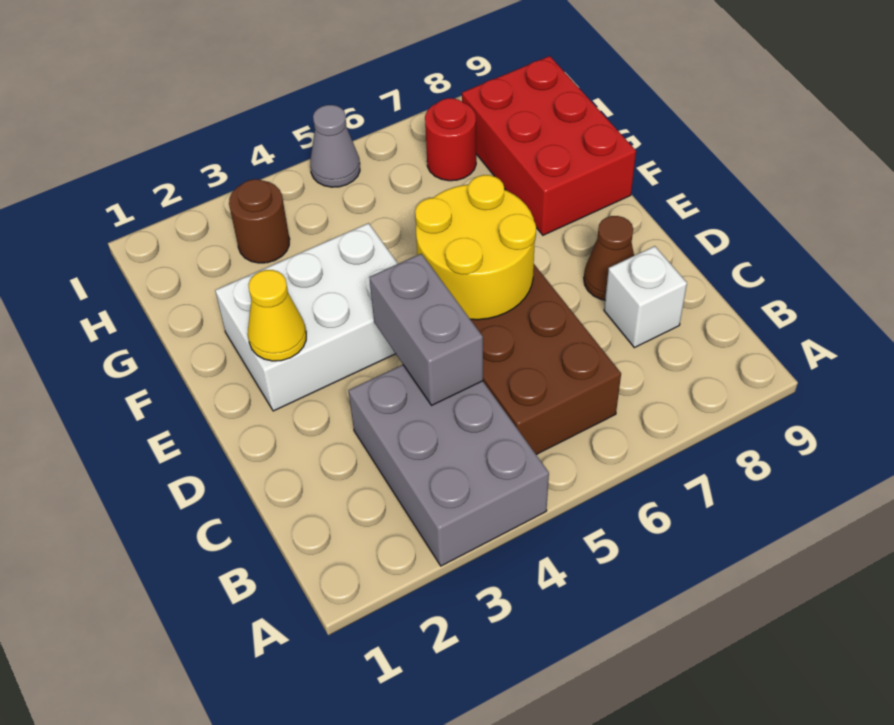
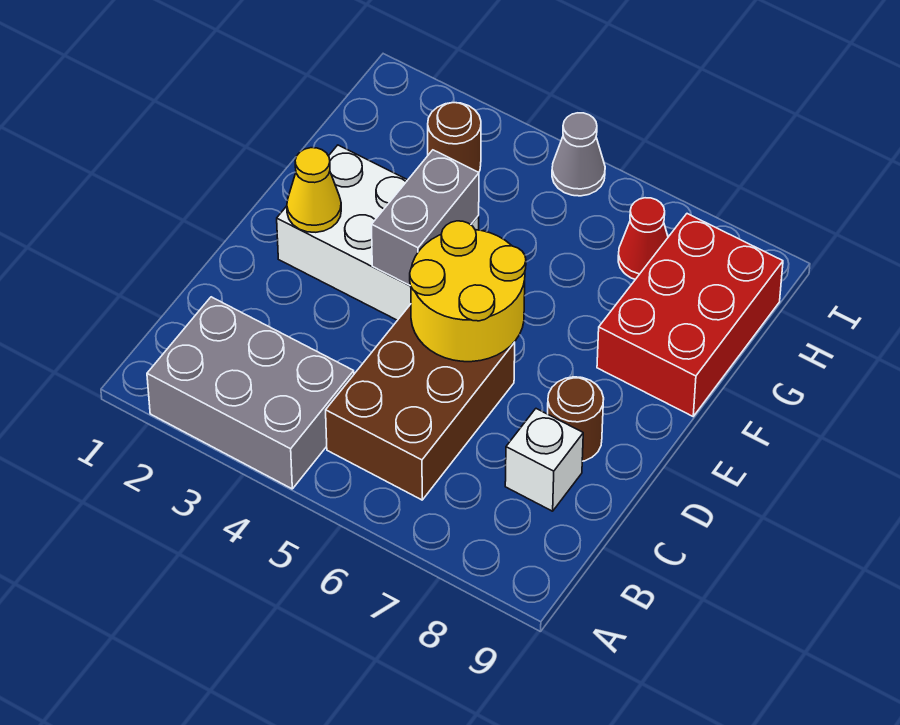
grey brick A3:C4 level 1 -> grey brick A2:B4 level 1
grey brick C4:D4 level 2 -> grey brick E4:F4 level 2
brown cone D8 level 1 -> brown round brick D8 level 1
red round brick H7 level 1 -> red cone H7 level 1

